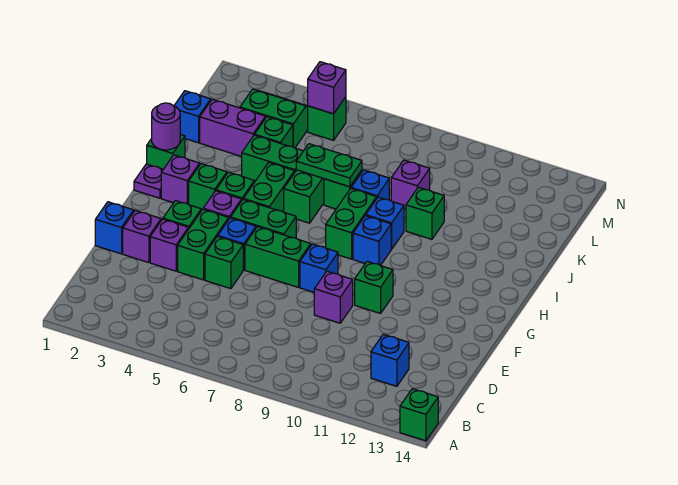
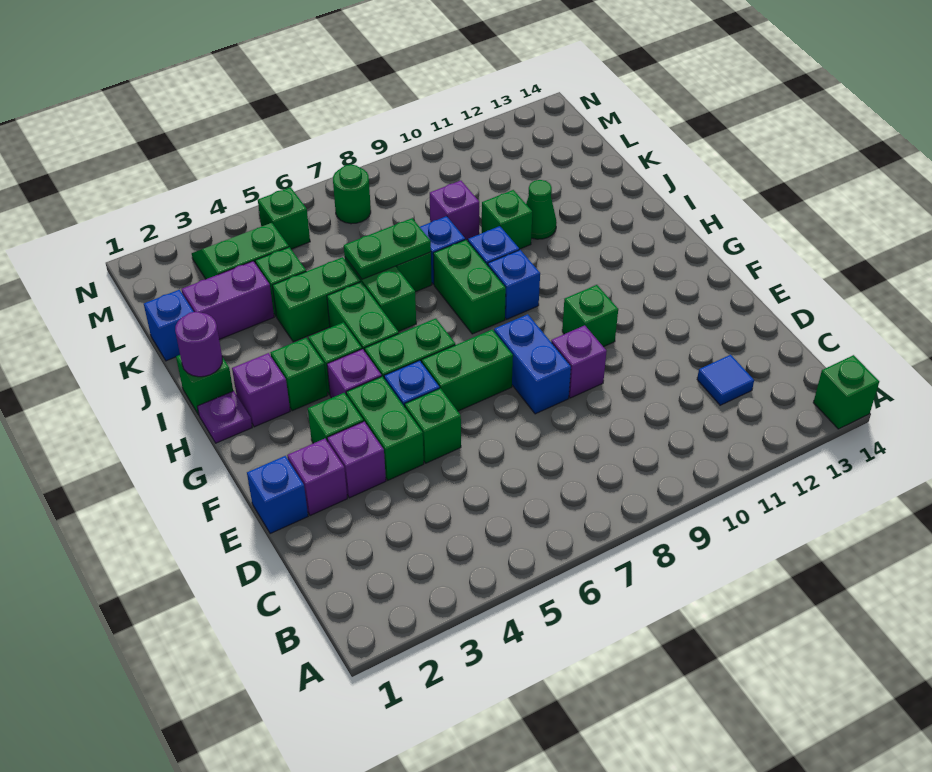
blue brick C12 level 1 -> blue tile C12 level 1
blue brick F8 level 1 -> blue brick E8:F8 level 1
none -> green cone J11 level 1
purple brick M5 level 2 -> none
none -> green round brick M7 level 1

